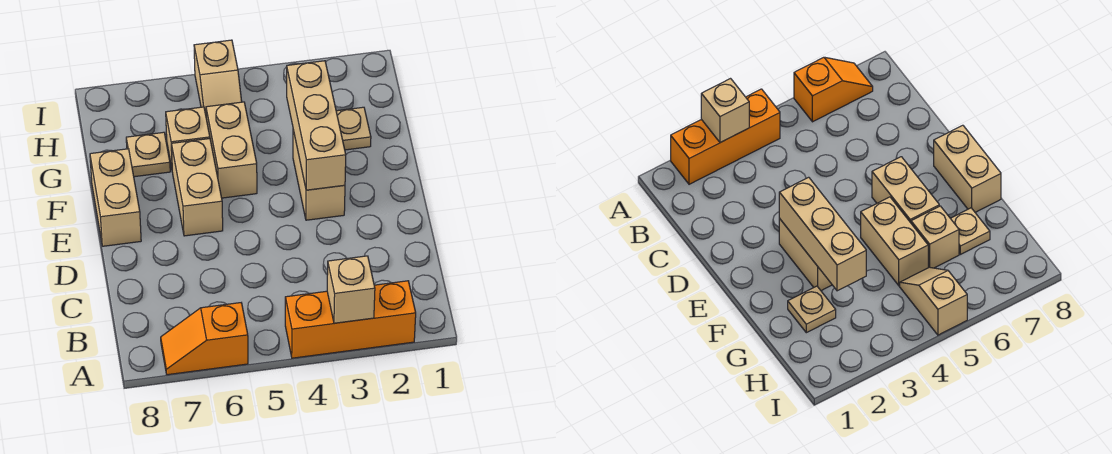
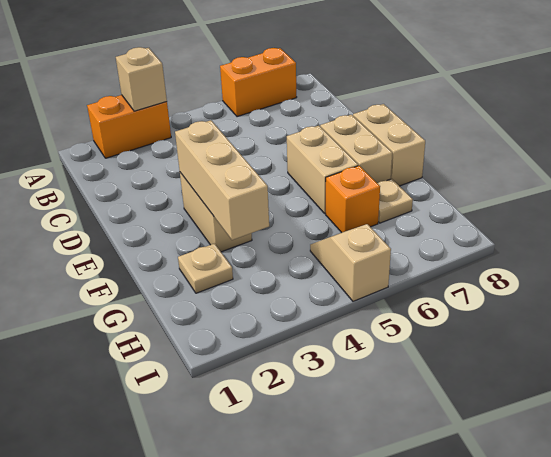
orange brick A2:A4 level 1 -> orange brick A2:A3 level 1
orange slope A6:A7 level 1 top 6 -> orange brick A6:A7 level 1
tan brick F5:G5 level 1 -> tan brick E7:F7 level 1
tan brick G6 level 1 -> orange brick G6 level 1

